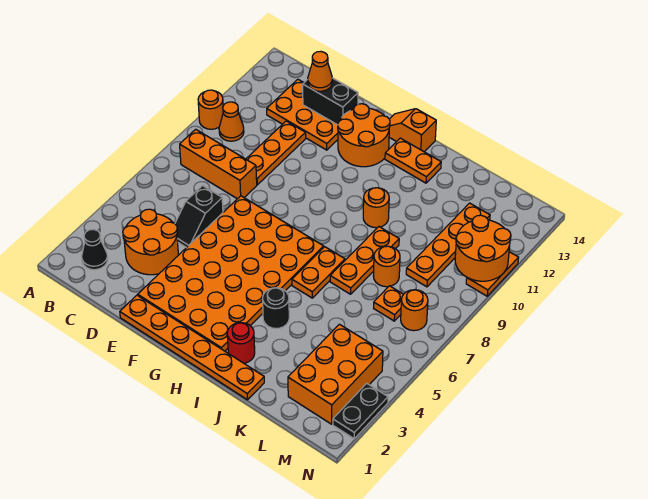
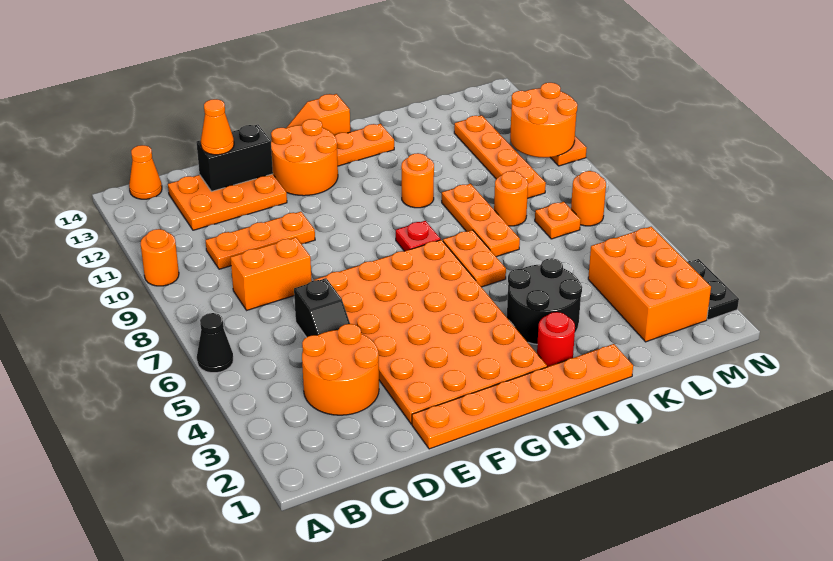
black cone B2 level 1 -> black cone A6 level 1
orange brick B8:D8 level 1 -> orange brick C8:D8 level 1
orange cone B10 level 1 -> orange cone B14 level 1
orange plate D9:D11 level 1 -> orange plate C10:E10 level 1
none -> red plate H8 level 1
black round brick I4 level 1 -> black round brick I3:J4 level 1

